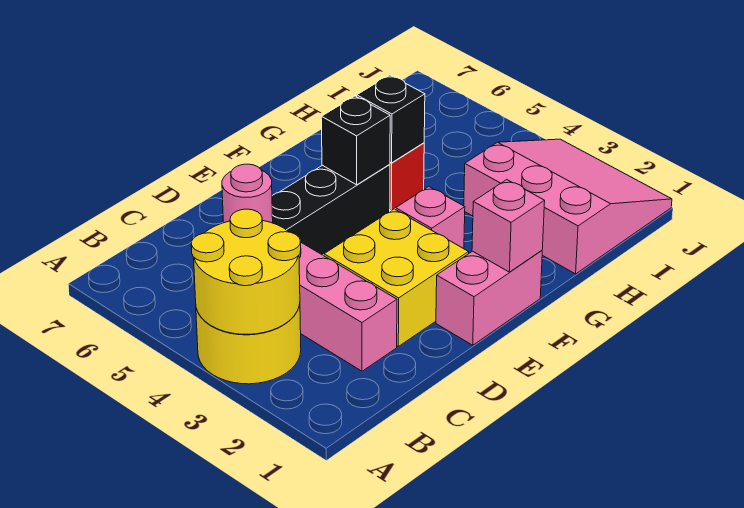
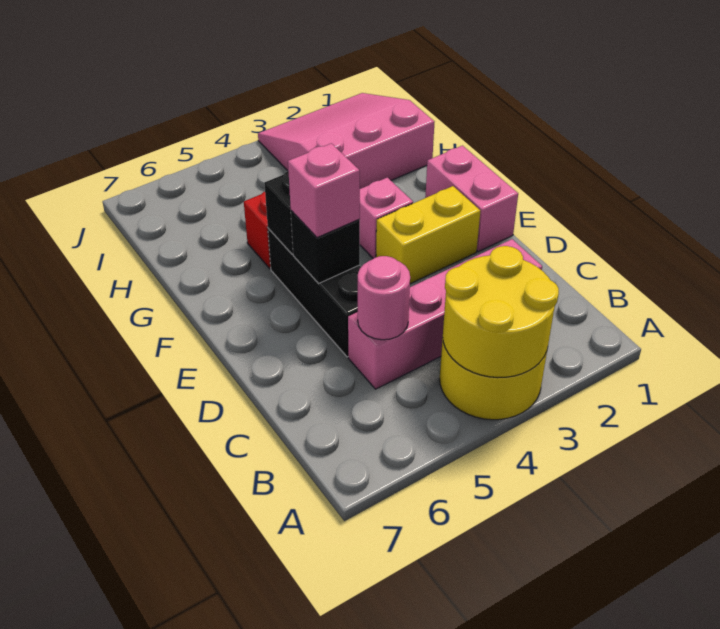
yellow brick D2:E3 level 1 -> yellow brick E2:E3 level 1
pink brick F1 level 2 -> pink brick E5 level 3
black brick G5 level 2 -> black brick E5 level 2

